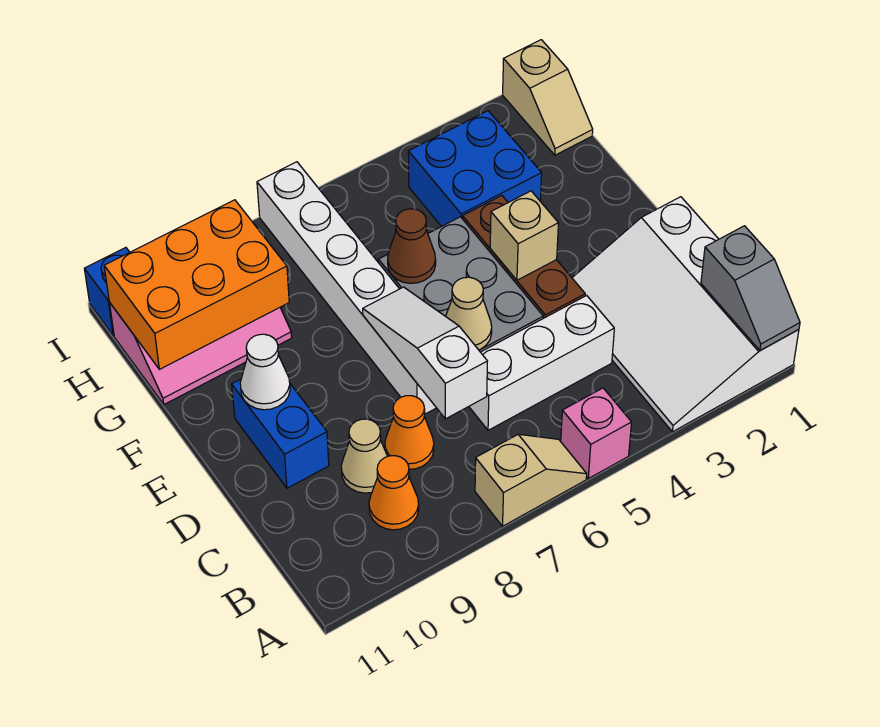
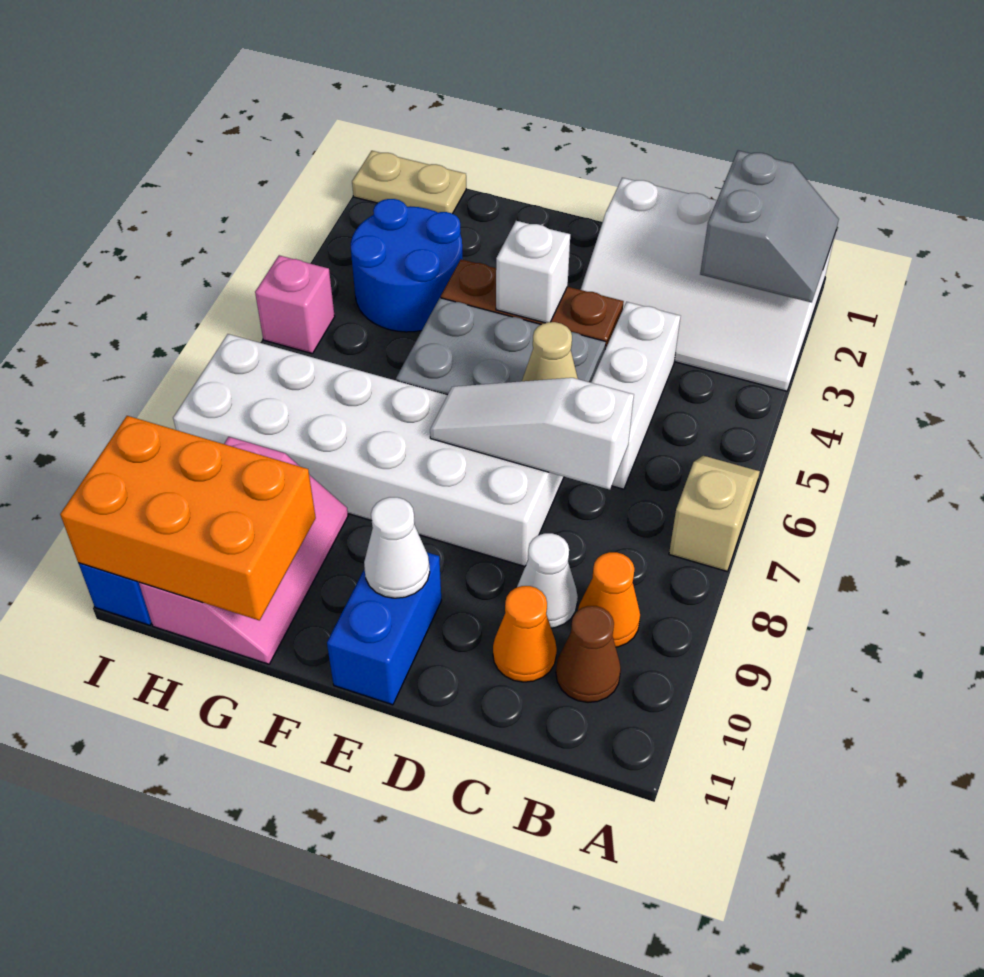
grey slope A1:B1 level 2 top B -> grey slope A1:B2 level 2 top B
pink brick A5 level 1 -> pink brick I5 level 1
orange cone C8 level 1 -> orange cone C10 level 1
tan cone C9 level 1 -> white cone C9 level 1
white brick D7:I7 level 1 -> white brick D7:I8 level 1
blue brick D10:E10 level 1 -> blue brick E10:E11 level 1
tan brick E4 level 2 -> white brick E4 level 2
brown cone F6 level 2 -> brown cone B10 level 1
blue brick G3:H4 level 1 -> blue round brick G3:H4 level 1
orange brick G9:H11 level 2 -> orange brick G10:I11 level 2
tan slope H1:I1 level 1 top I -> tan plate H1:I1 level 1

